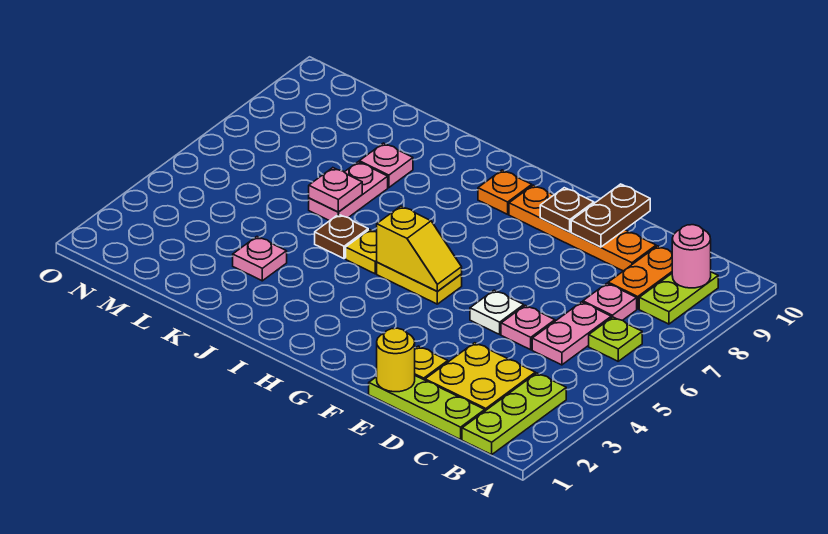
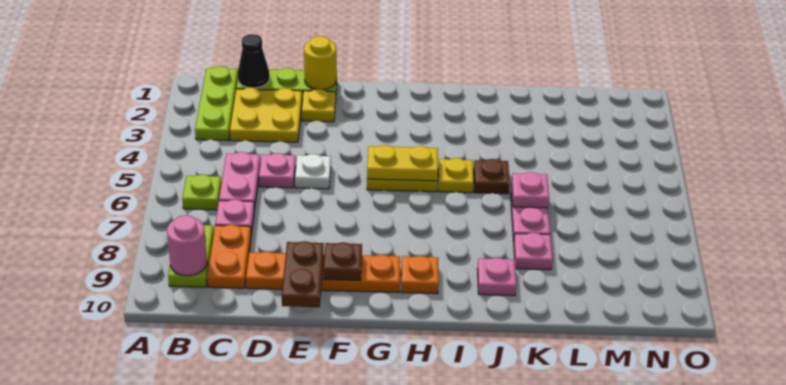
none -> black cone C1 level 2
yellow slope G5:H5 level 2 top H -> yellow plate G5:H5 level 2
pink plate K3 level 1 -> pink plate J9 level 1

